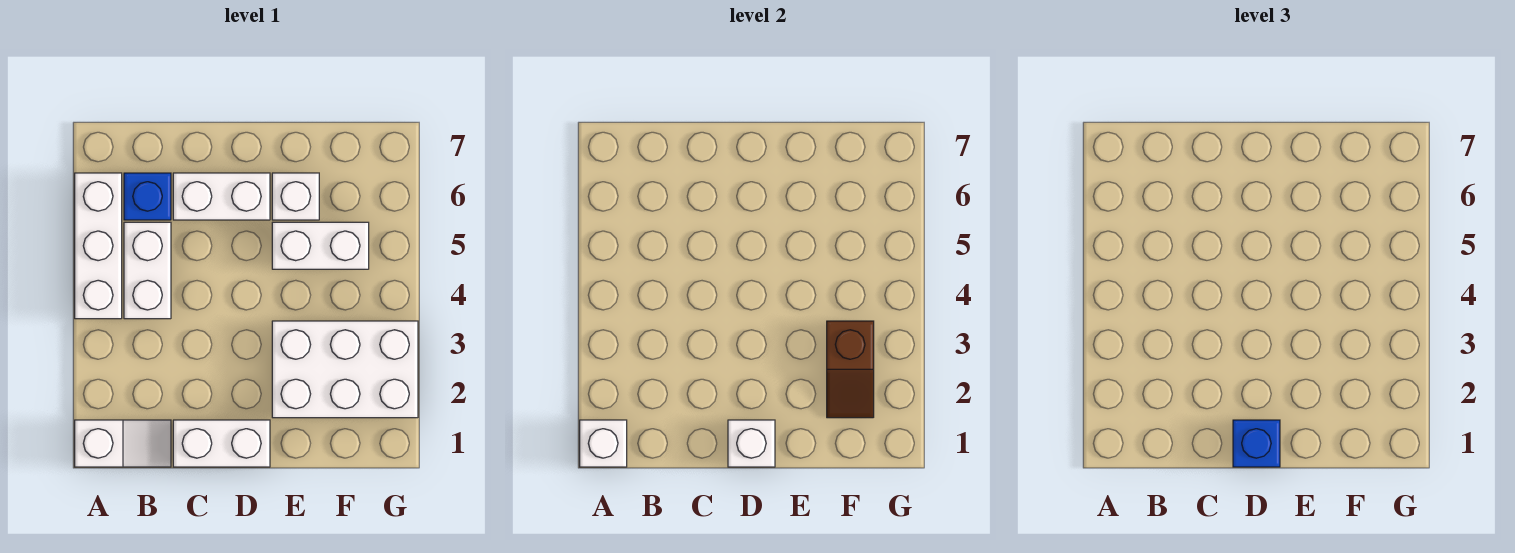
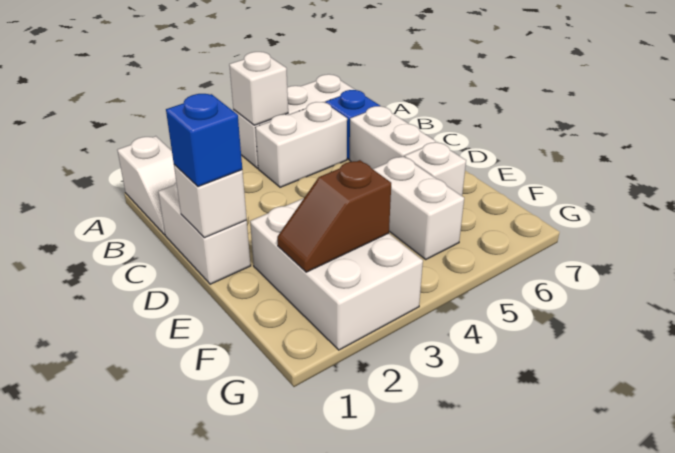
white brick A1 level 2 -> white brick A4 level 2

